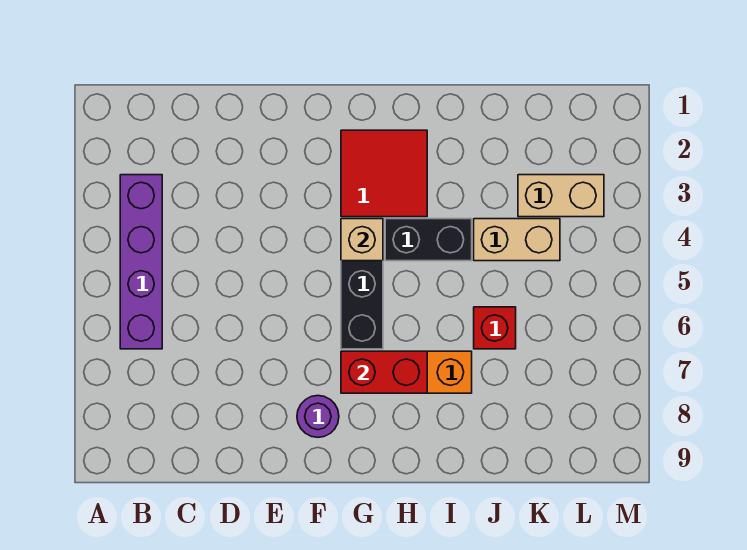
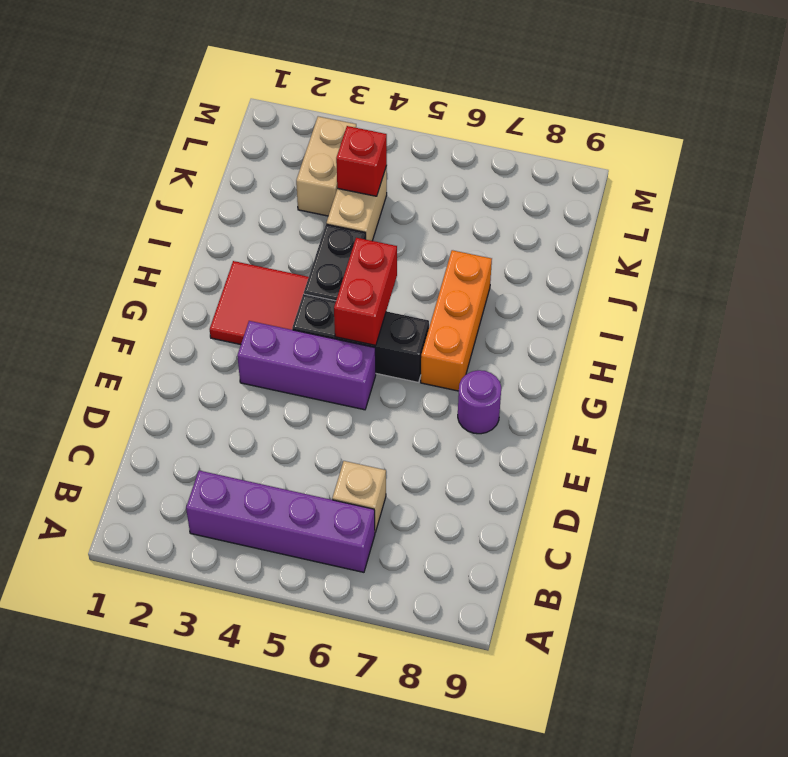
none -> purple brick F3:F5 level 1
tan brick G4 level 2 -> tan brick C6 level 1
red brick G7:H7 level 2 -> red brick G5:H5 level 2
red brick J6 level 1 -> red brick K4 level 2

